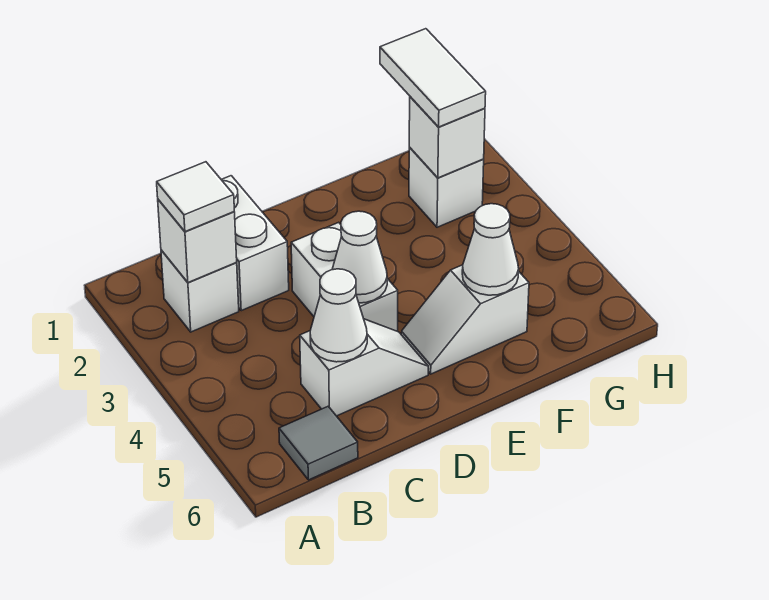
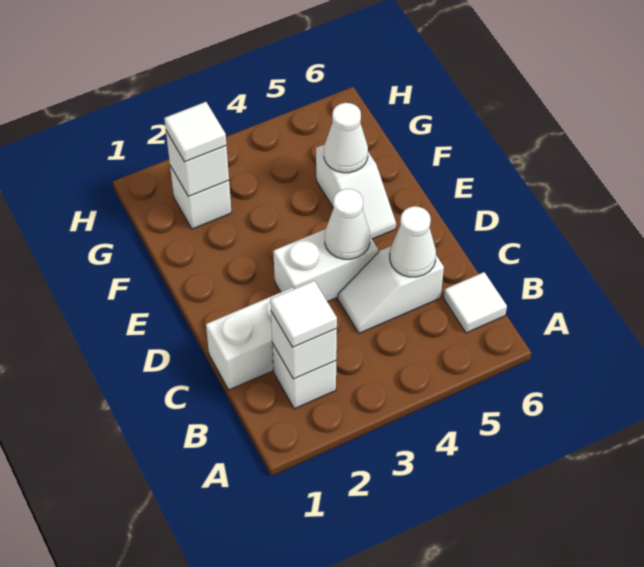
grey tile B6 level 1 -> white tile B6 level 1
white slope C5:D5 level 1 top C -> white slope C4:C5 level 1 top 5
white tile G1:G2 level 3 -> white tile G2 level 3

